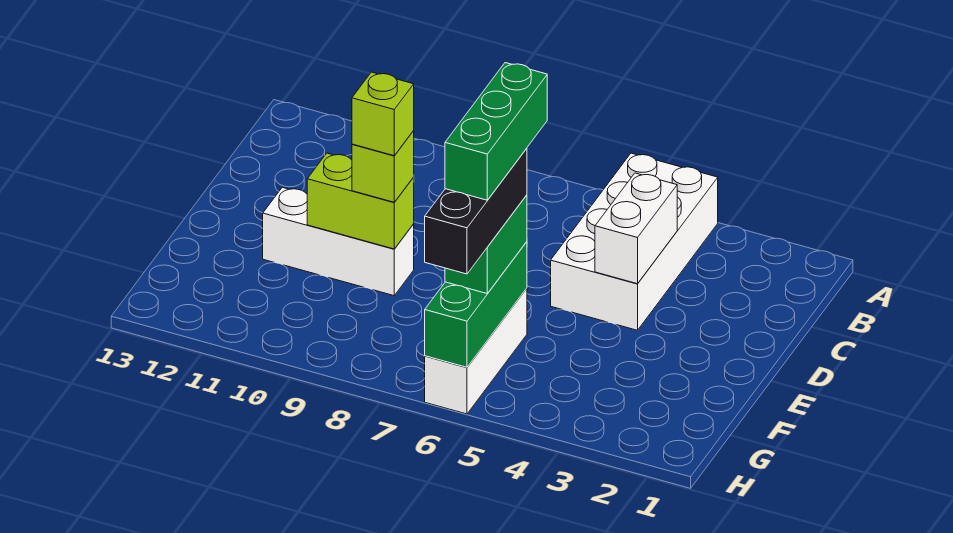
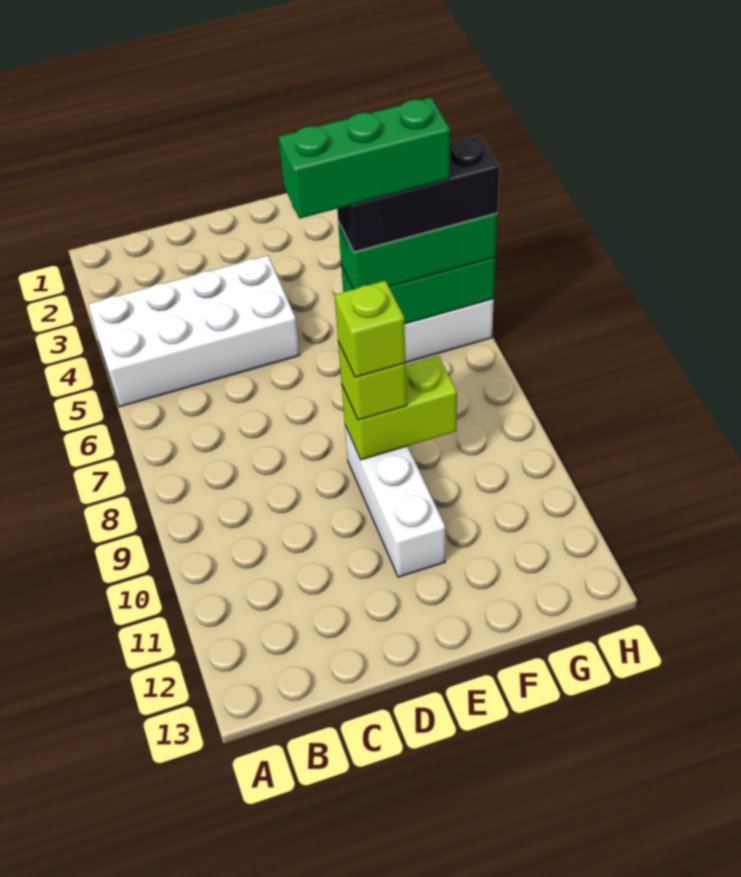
white brick C4:D4 level 2 -> none
lime brick E9:E10 level 2 -> lime brick E9:F9 level 2
green brick F6:G6 level 3 -> green brick F6:H6 level 3

